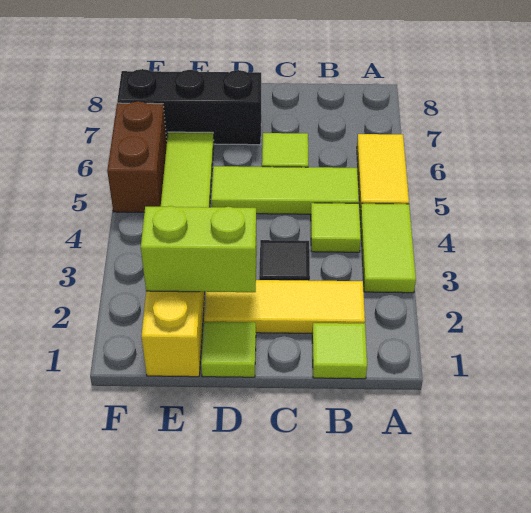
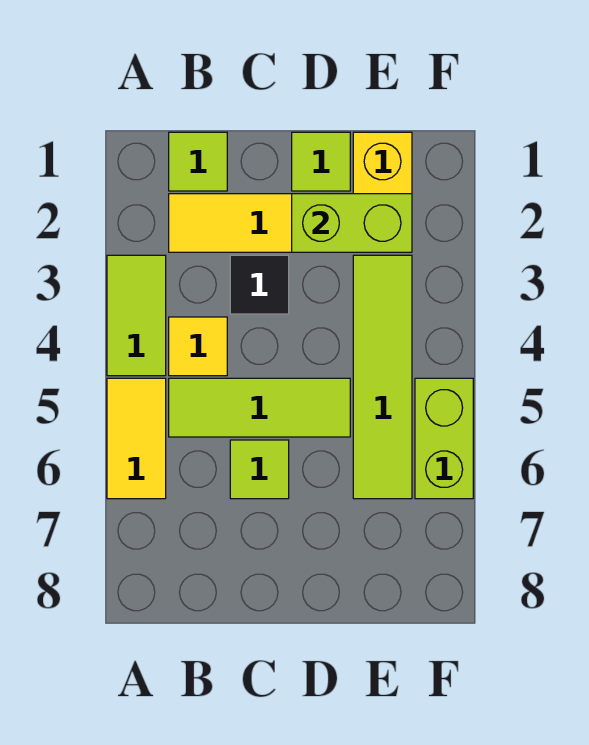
lime tile B4 level 1 -> yellow tile B4 level 1
black brick D7:F7 level 1 -> none
brown brick F5:F6 level 1 -> lime brick F5:F6 level 1

